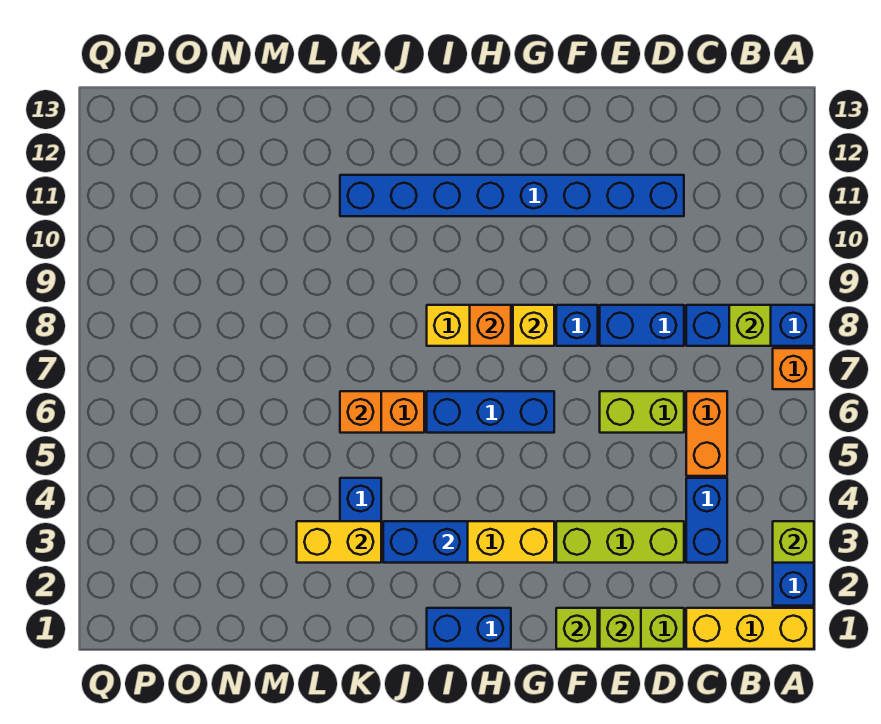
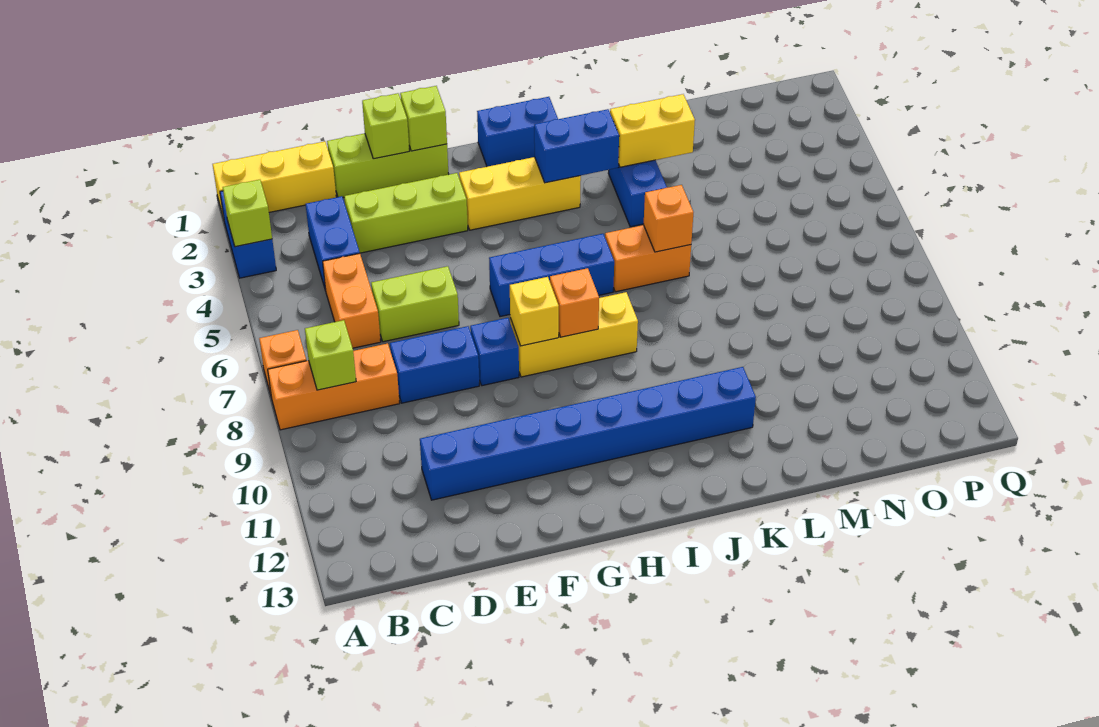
blue brick A8:C8 level 1 -> orange brick A8:C8 level 1

